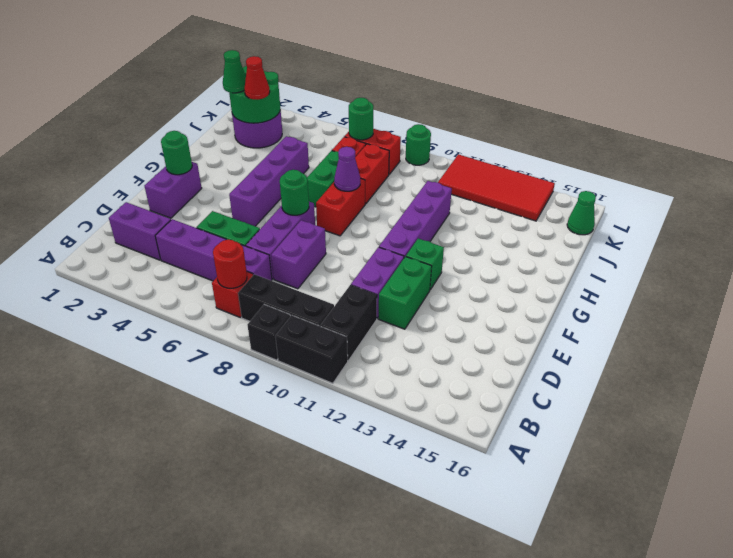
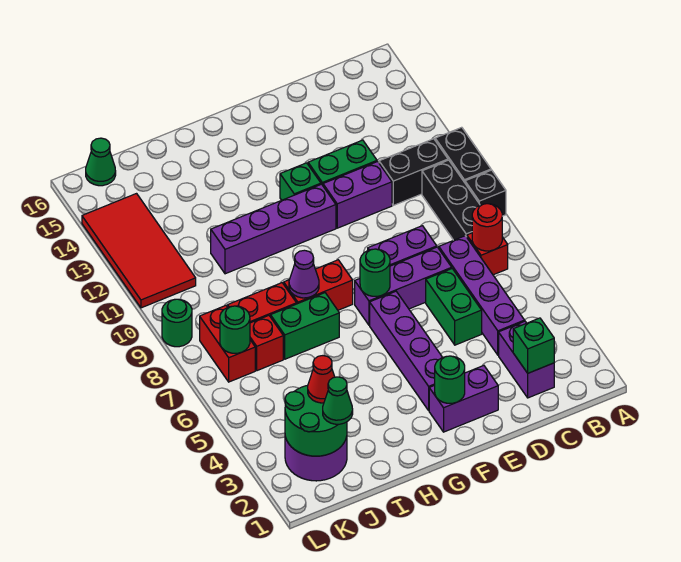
none -> green brick C2 level 2
purple brick F5:I5 level 1 -> purple brick F3:F6 level 1

